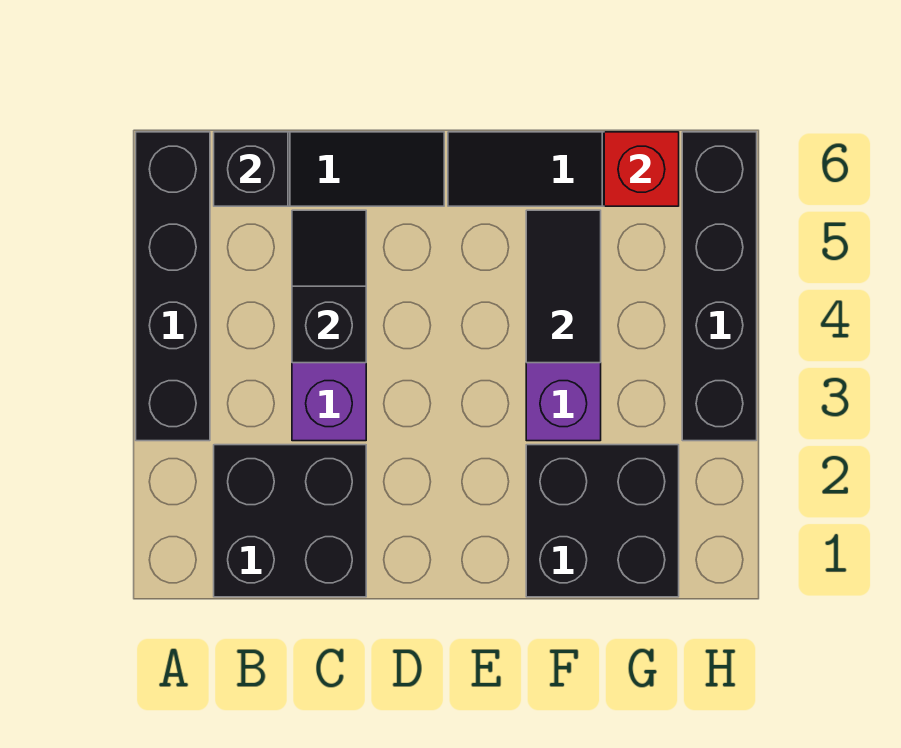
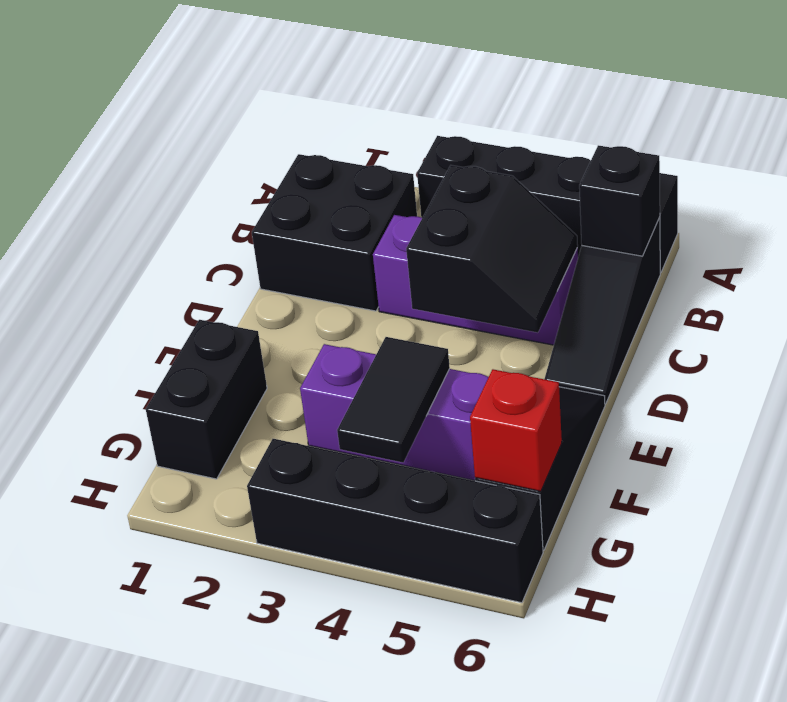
black slope C4:C5 level 2 top 4 -> black slope C4:D5 level 2 top 4
black brick F1:G2 level 1 -> black brick F1:G1 level 1
black tile F4:F5 level 2 -> black tile F4:G4 level 2

